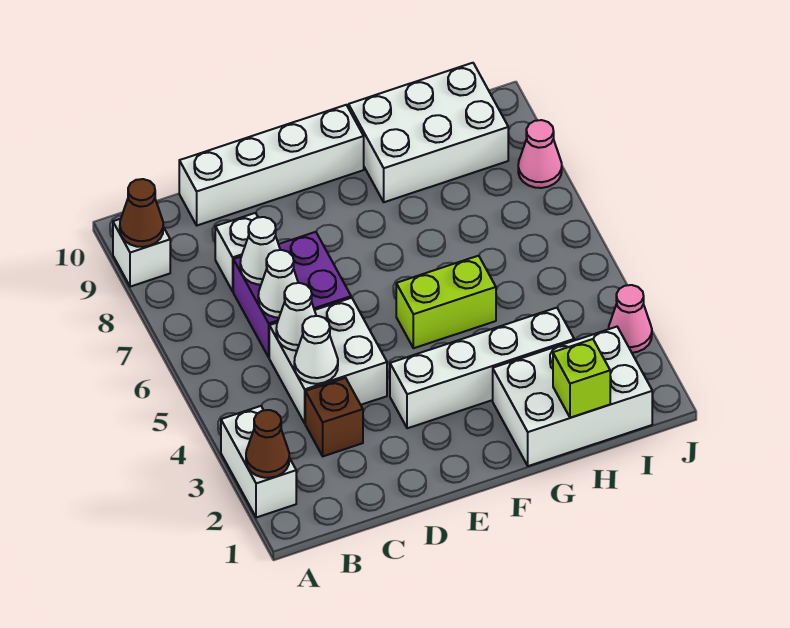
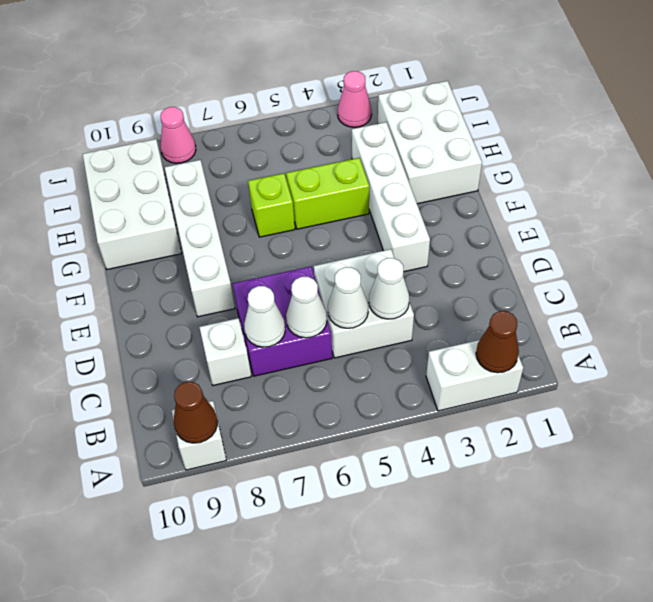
brown brick C3 level 1 -> none
white brick C10:F10 level 1 -> white brick E8:H8 level 1
lime brick F5:G5 level 1 -> lime brick G4:G5 level 1
lime brick H1 level 2 -> lime brick G6 level 1

